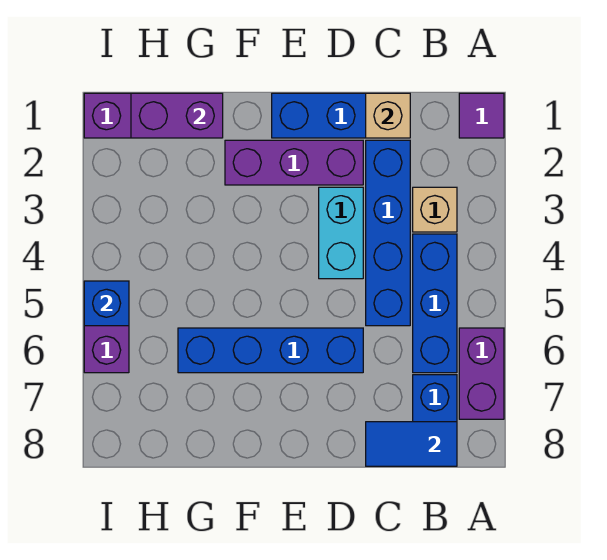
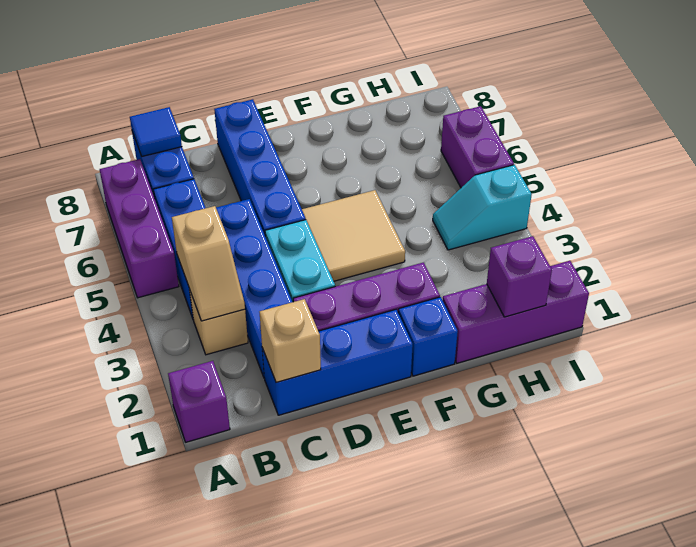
purple tile A1 level 1 -> purple brick A1 level 1
purple brick A6:A7 level 1 -> purple brick A5:A7 level 1
none -> tan slope B3:B4 level 2 top 4
blue tile B8:C8 level 2 -> blue tile B8 level 2
blue brick D6:G6 level 1 -> blue brick D5:D8 level 1
none -> tan tile E4:F5 level 1
purple brick G1:H1 level 2 -> purple brick H1 level 2
none -> cyan slope H4:I4 level 1 top I
blue brick I5 level 2 -> blue brick F1 level 1

